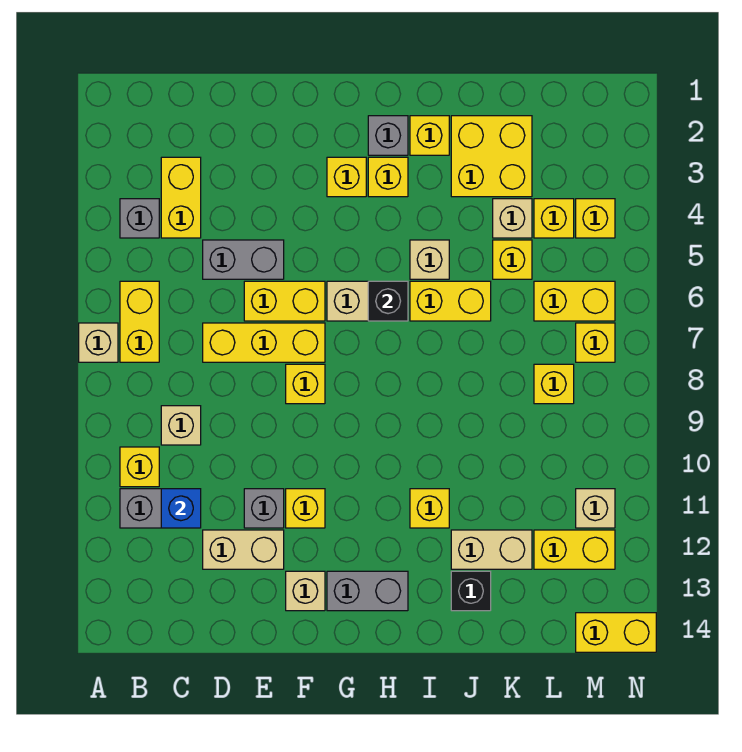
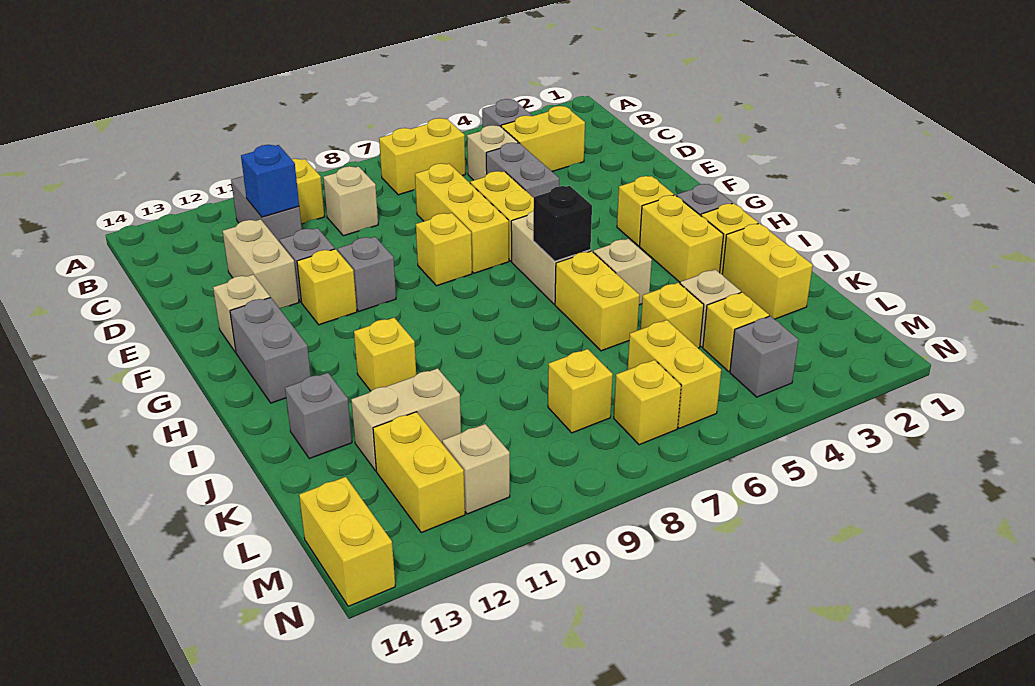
tan brick A7 level 1 -> tan brick C5 level 1
none -> grey brick F10 level 1
yellow brick H3 level 1 -> yellow brick H3:I3 level 1
yellow brick J2:K3 level 1 -> yellow brick J2:K2 level 1
tan brick J12:K12 level 1 -> tan brick K11:K12 level 1
black brick J13 level 1 -> grey brick J13 level 1
yellow brick M4 level 1 -> grey brick M4 level 1

